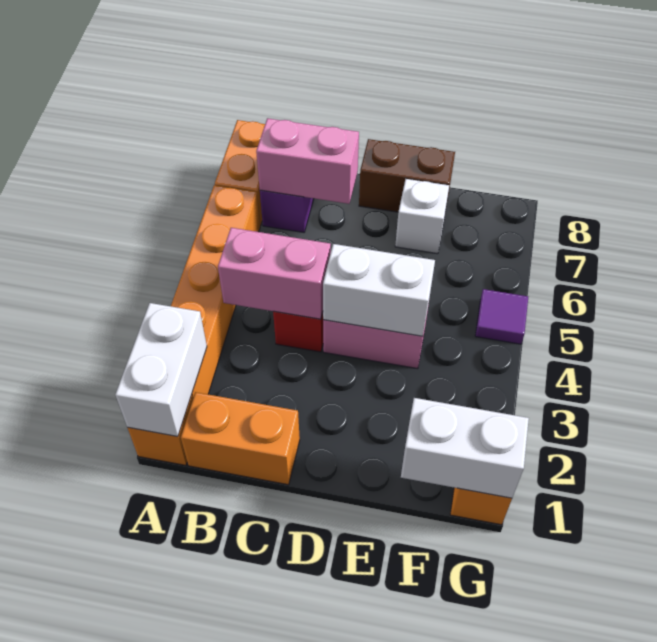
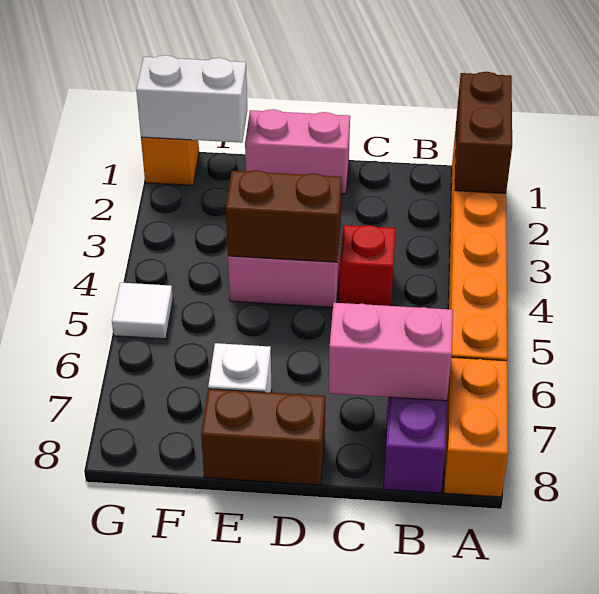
white brick A1:A2 level 2 -> brown brick A1:A2 level 2
orange brick B1:C1 level 1 -> none
pink brick B4:C4 level 2 -> pink brick D1:E1 level 1
white brick D4:E4 level 2 -> brown brick D4:E4 level 2
purple tile G5 level 1 -> white tile G5 level 1

